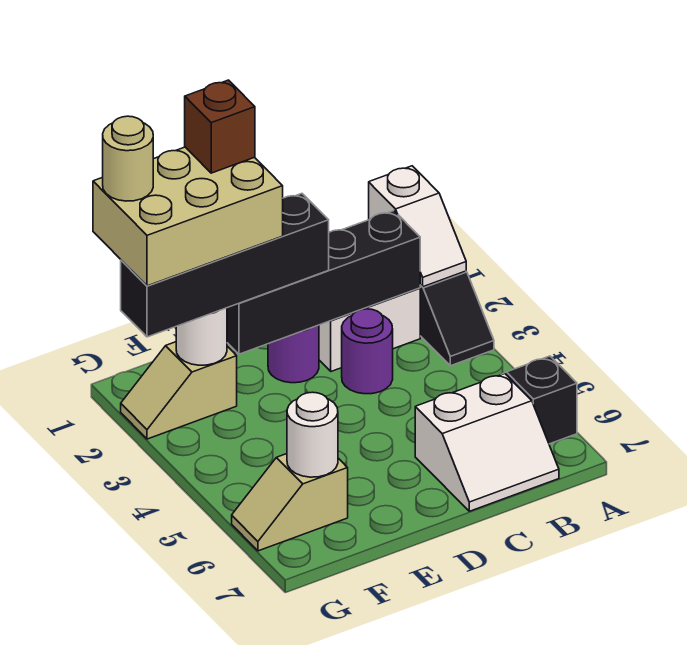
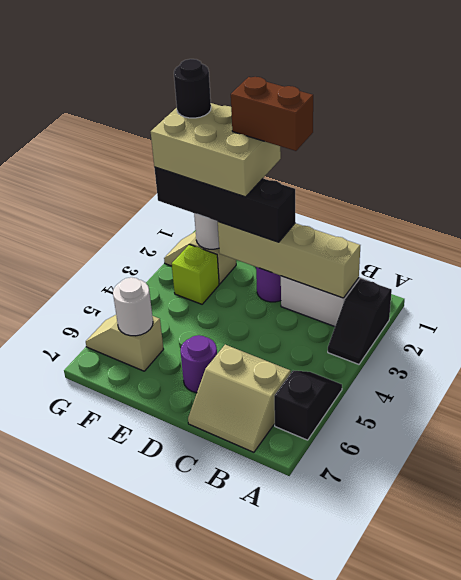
white slope A1:A2 level 2 top 1 -> none
black brick B2:E2 level 2 -> tan brick B2:E2 level 2
white slope B6:C7 level 1 top 6 -> tan slope B6:C7 level 1 top 6
purple round brick C3 level 1 -> purple round brick D6 level 1
brown brick E1 level 5 -> brown brick D1:E1 level 5
none -> lime brick F3 level 1
tan round brick G1 level 5 -> black round brick G1 level 5

